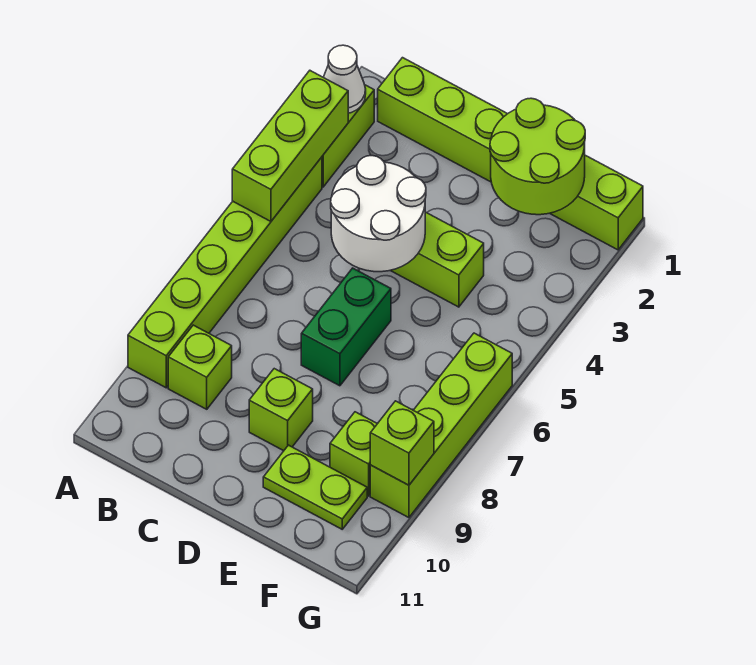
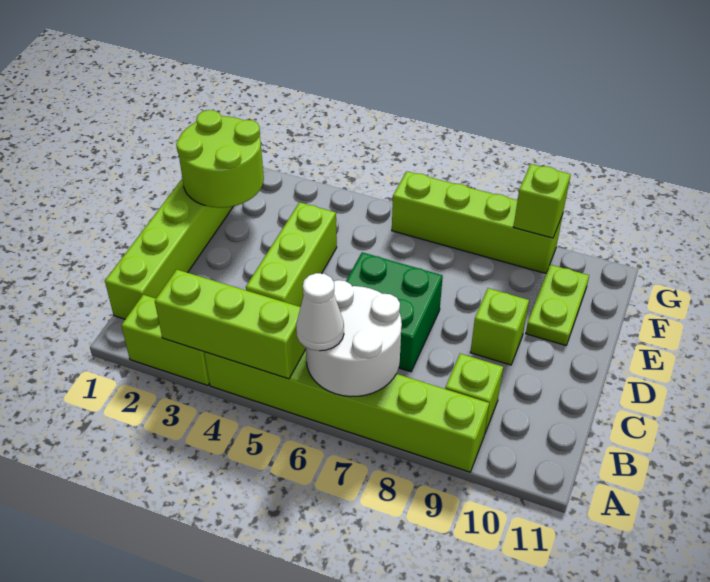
white cone A2 level 2 -> white cone A6 level 3
white round brick C4:D5 level 2 -> white round brick A6:B7 level 2
green brick D6:D7 level 1 -> green brick C6:D7 level 1
lime brick F9 level 1 -> none

